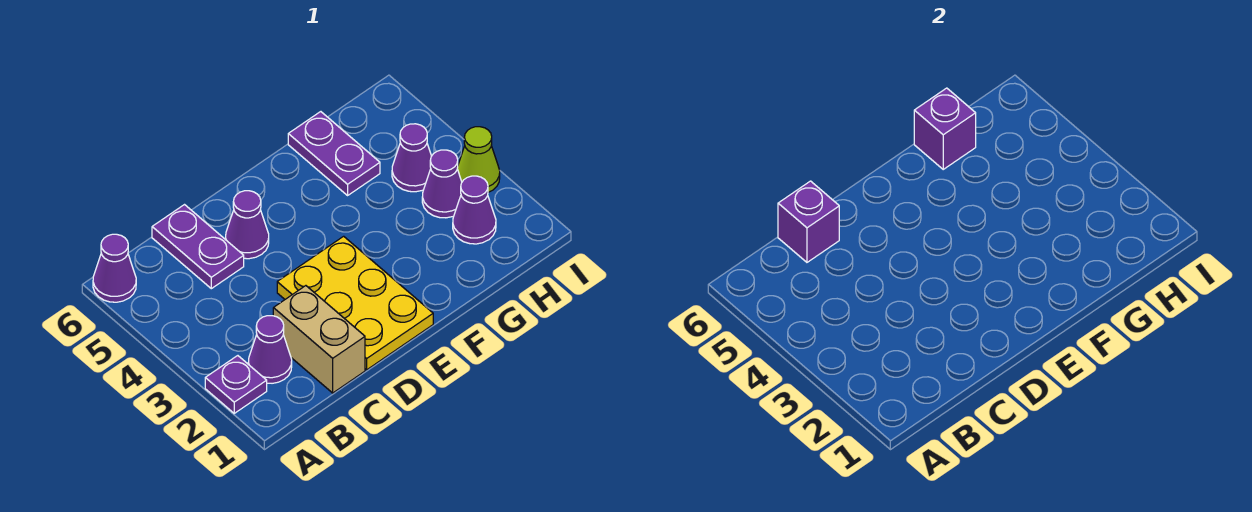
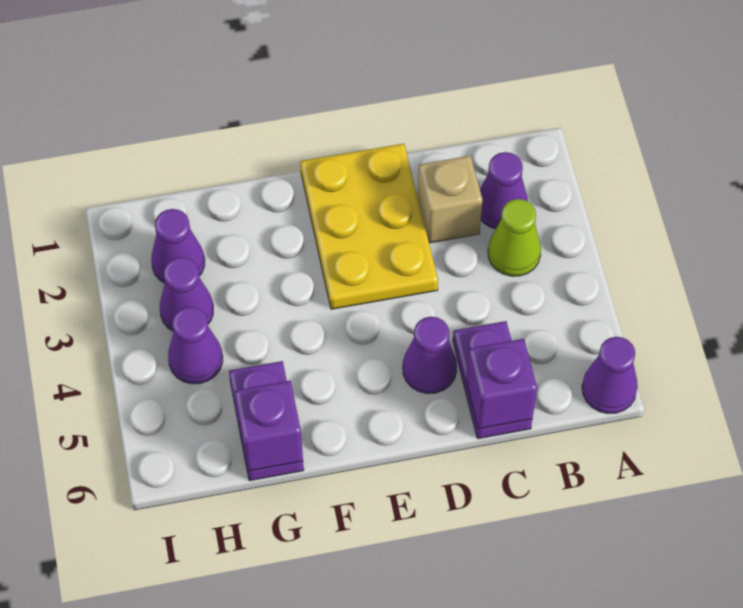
purple plate A2 level 1 -> none
tan brick C1:C2 level 1 -> tan brick C2 level 1
lime cone I3 level 1 -> lime cone B3 level 1

